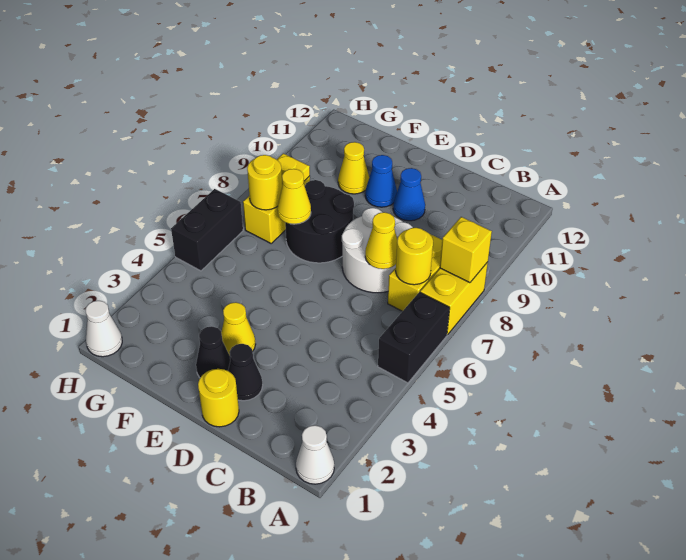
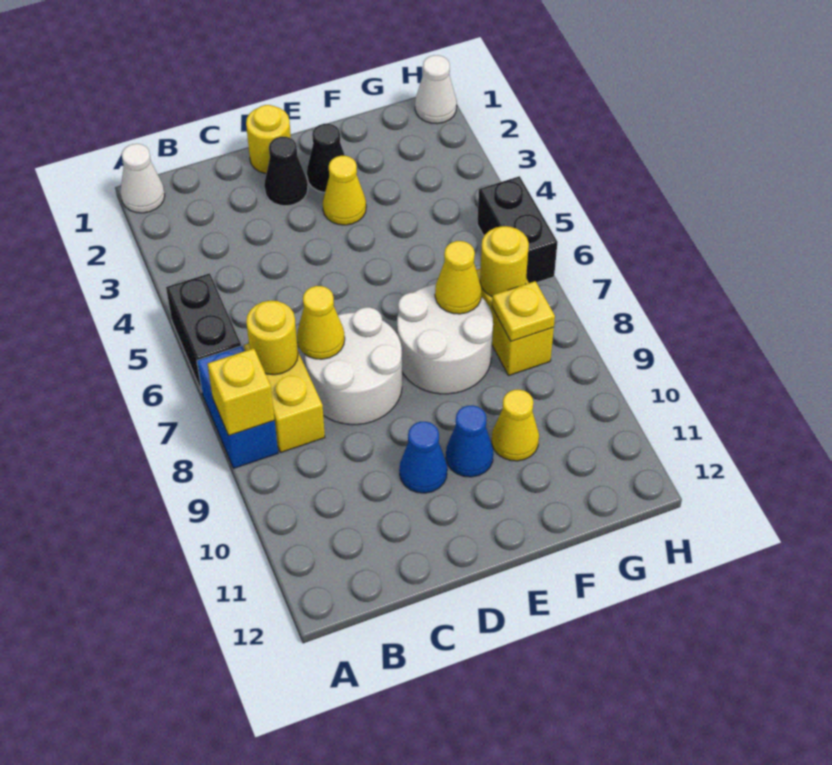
yellow brick A7:A8 level 1 -> blue brick A7:A8 level 1
black round brick E7:F8 level 1 -> white round brick E7:F8 level 1

